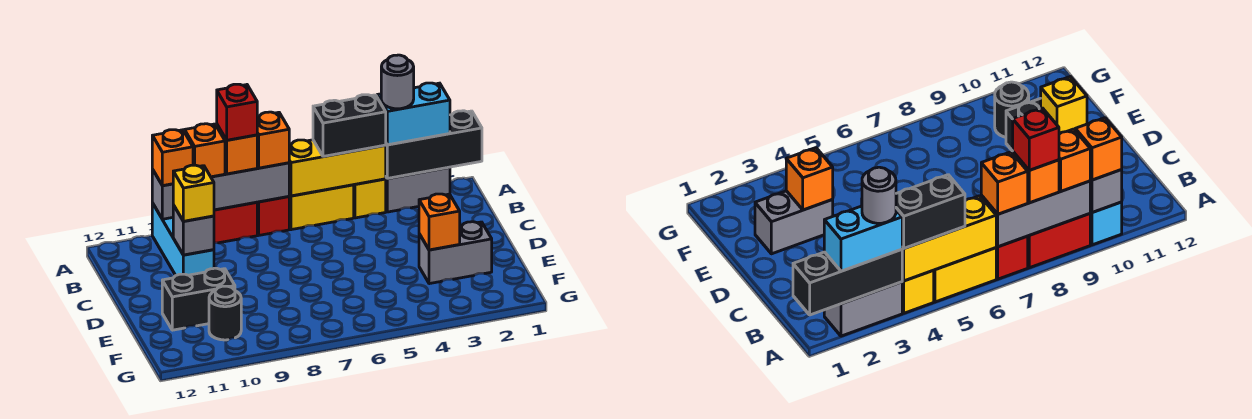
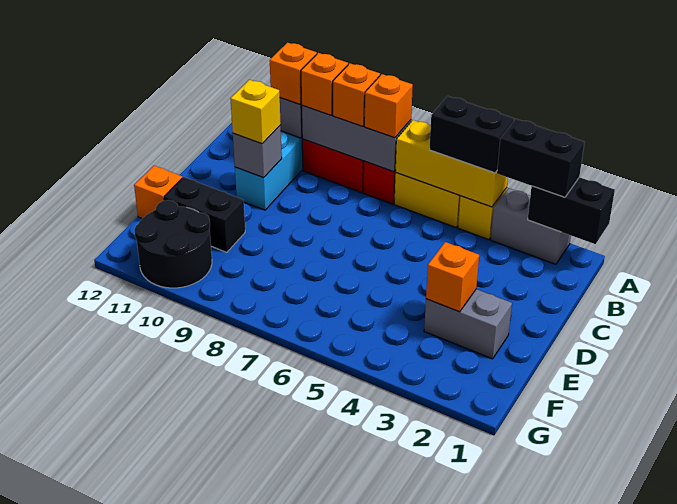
black brick A1:A3 level 2 -> black brick A1:A2 level 2
cyan brick A2:A3 level 3 -> black brick A2:A3 level 3
grey round brick A3 level 4 -> none
red brick A8 level 4 -> none
none -> orange brick E12 level 1
black round brick F10 level 1 -> black round brick F10:G11 level 1

